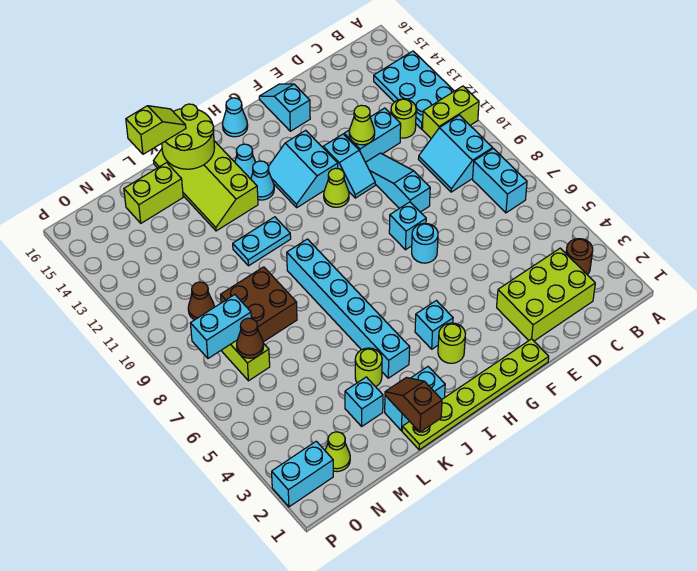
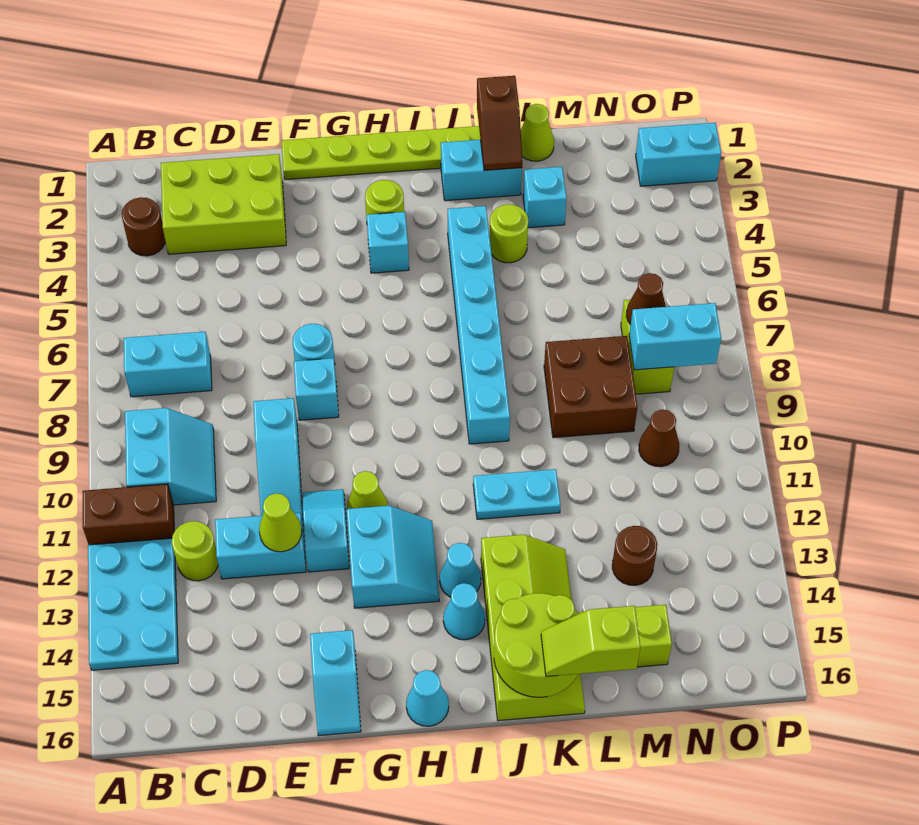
lime brick A11:B11 level 1 -> brown brick A11:B11 level 1
cyan brick B7:B8 level 1 -> cyan brick B7:C7 level 1
none -> brown round brick M13 level 1
lime cone N2 level 1 -> lime cone L1 level 1

